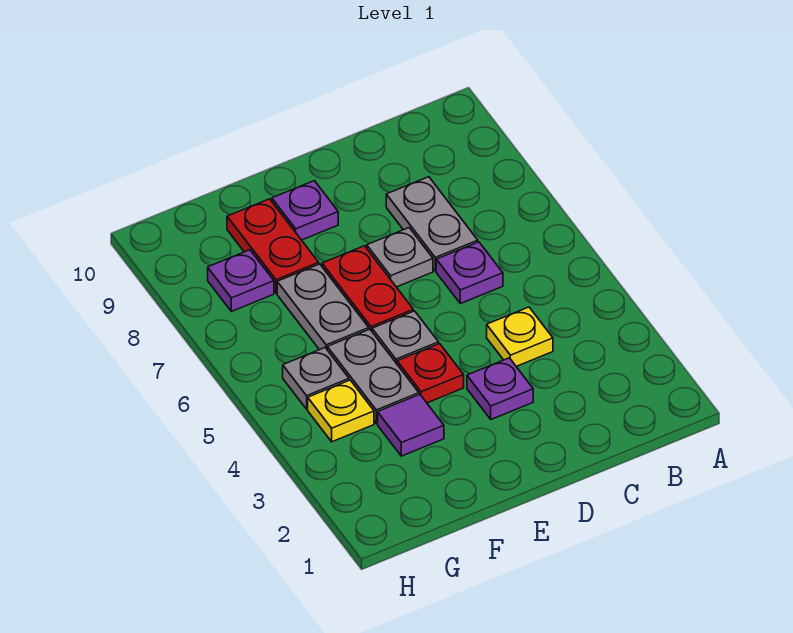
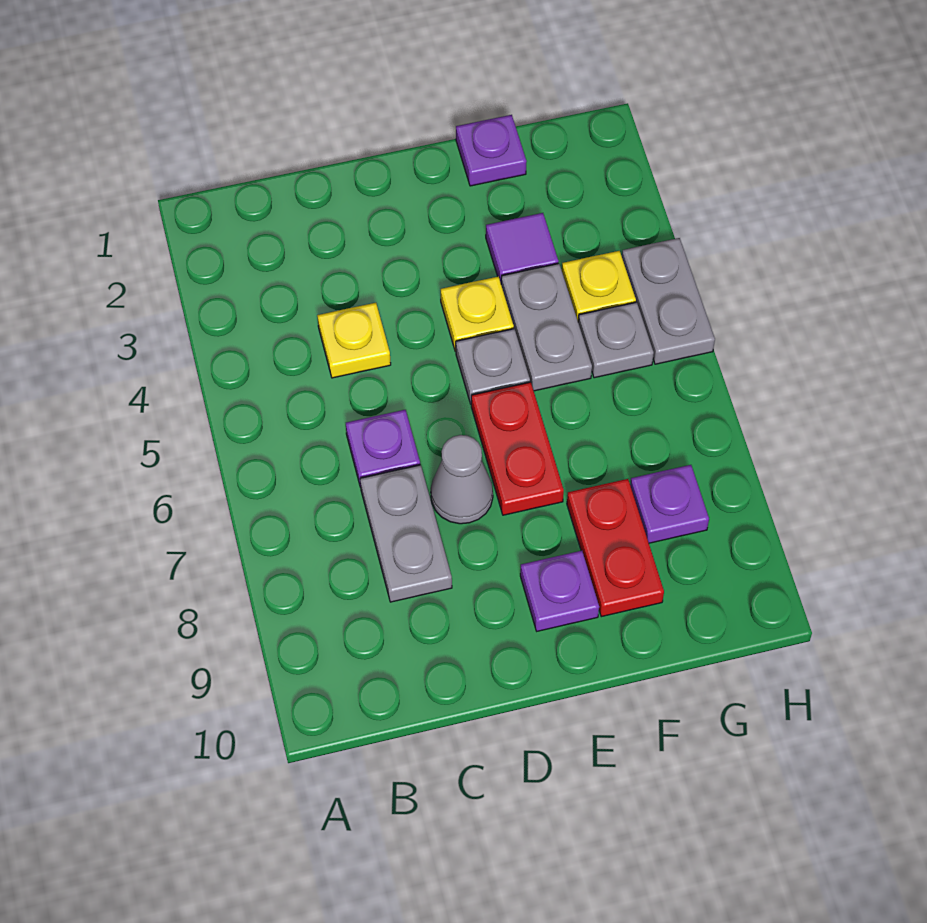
purple plate D3 level 1 -> purple plate F1 level 1
grey plate D7 level 1 -> grey cone D7 level 1
red plate E4 level 1 -> yellow plate E4 level 1
grey plate F6:F7 level 1 -> grey plate H4:H5 level 1

